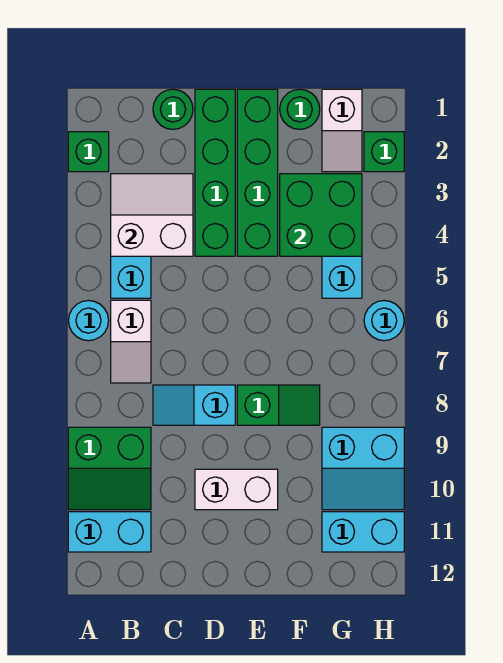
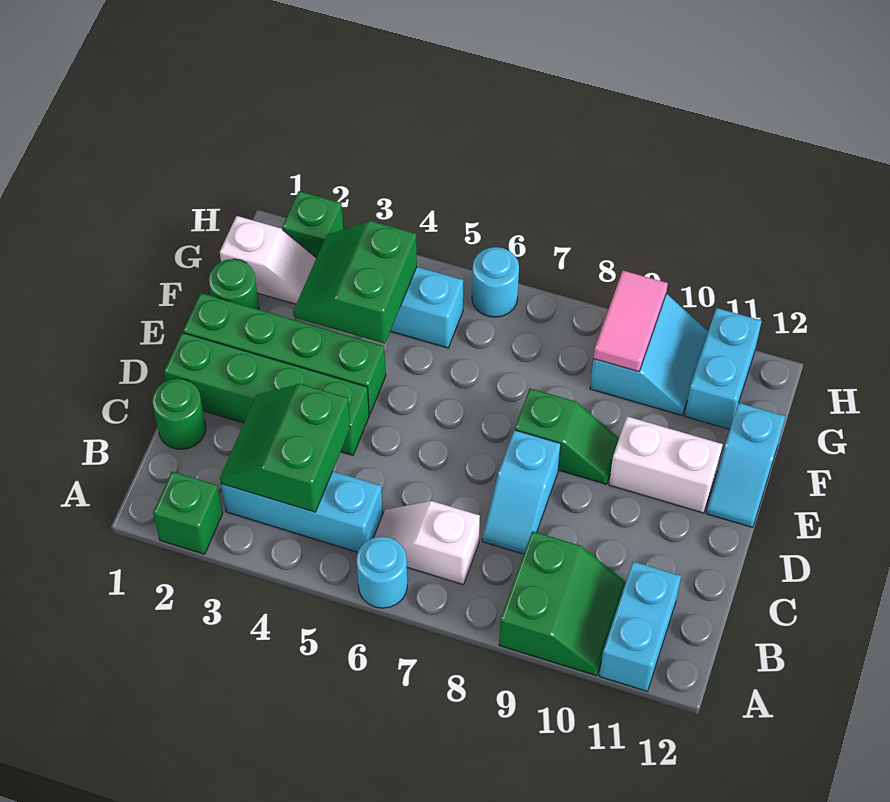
white slope B3:C4 level 2 top 4 -> green slope B3:C4 level 2 top 4
white slope B6:B7 level 1 top 6 -> white slope B6:B7 level 1 top 7
white brick D10:E10 level 1 -> white brick E10:E11 level 1
green slope E8:F8 level 1 top E -> green slope E8:E9 level 1 top 8
none -> cyan slope E12:F12 level 1 top F
green brick F3:G4 level 2 -> green slope F3:G4 level 2 top 4
none -> pink tile G9:H9 level 2

